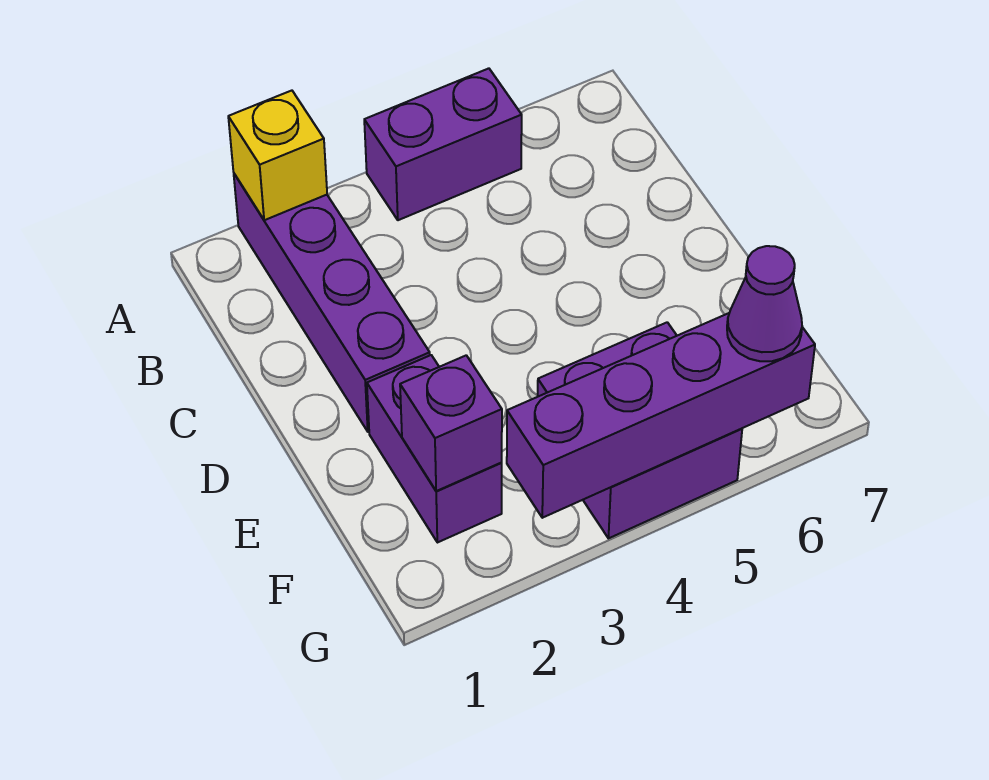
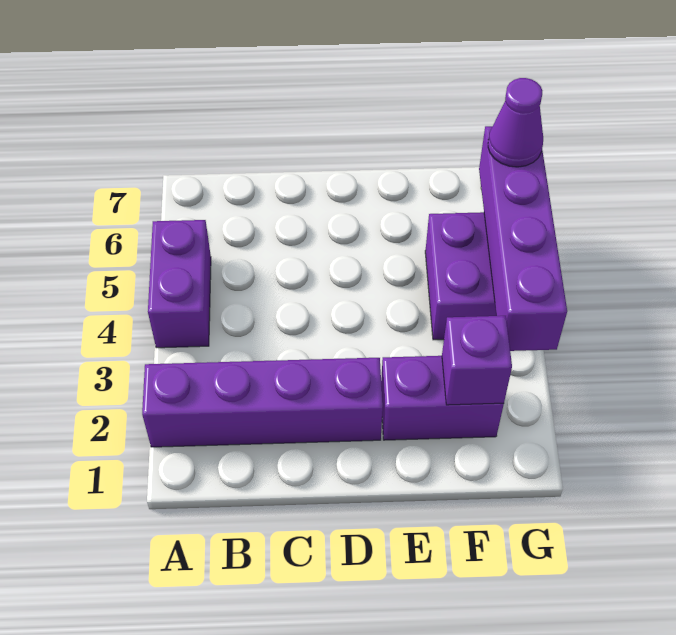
yellow brick A2 level 2 -> none

